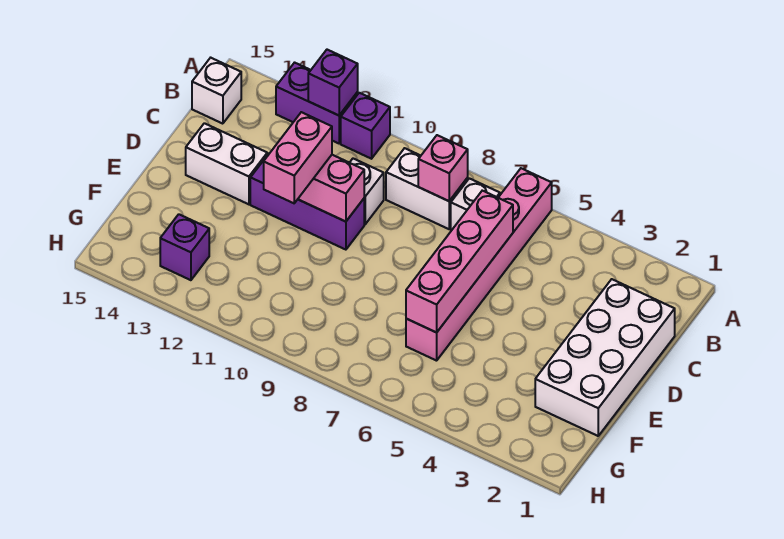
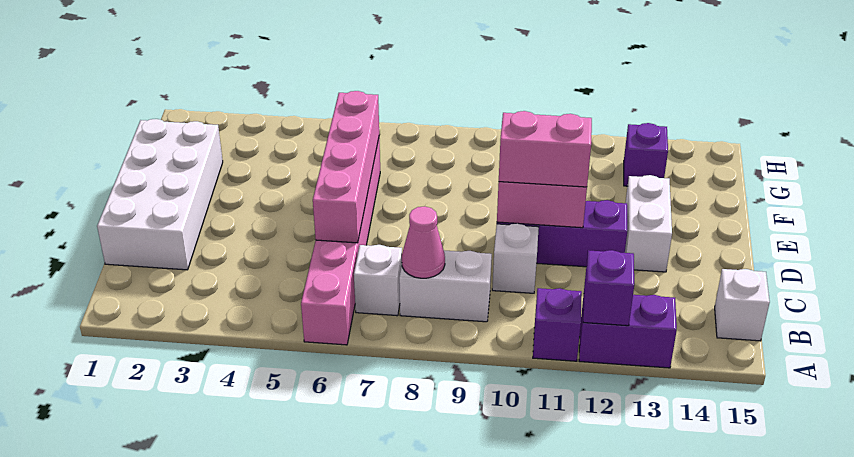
pink brick B8 level 2 -> pink cone B8 level 2
pink brick D11:E11 level 3 -> pink brick D10:D11 level 3
white brick D13:D14 level 1 -> white brick D13:E13 level 1

